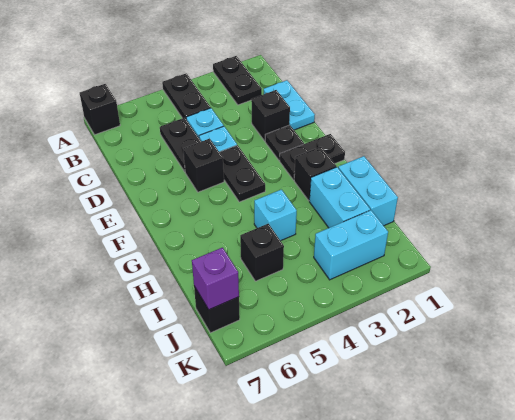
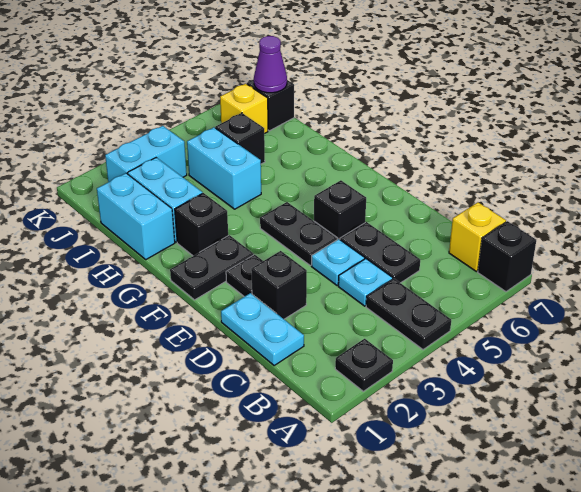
black plate A2:B2 level 1 -> black plate A2 level 1
none -> yellow brick B7 level 1
cyan brick H4 level 1 -> cyan brick H4:I4 level 1
none -> yellow brick J6 level 1
purple brick J7 level 2 -> purple cone J7 level 2

